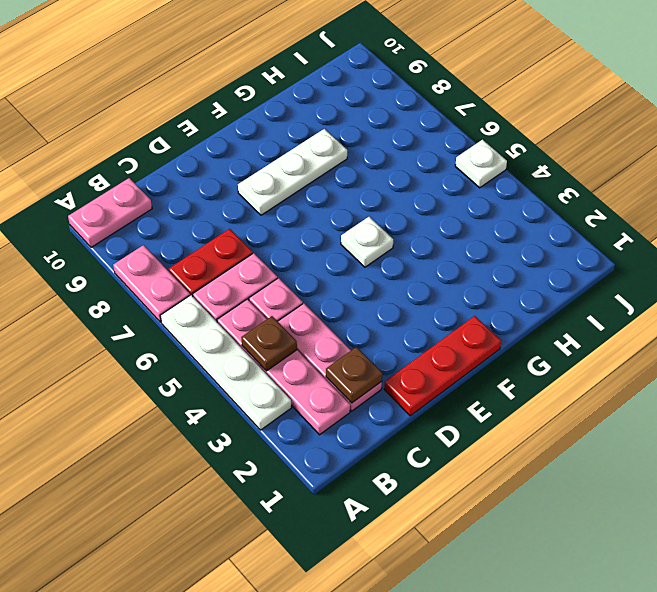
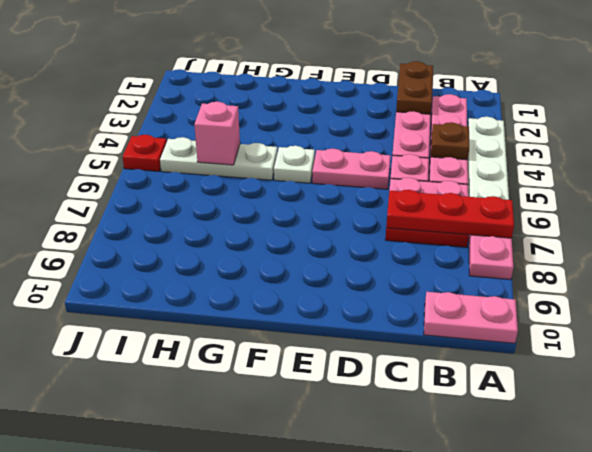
brown plate C2 level 2 -> brown plate C1:C2 level 2
red plate D1:F1 level 1 -> red plate A7:C7 level 2
none -> pink plate D5:E5 level 1
white plate E8:G8 level 1 -> white plate G5:I5 level 1
none -> pink brick H5 level 2
white plate J5 level 1 -> red plate J5 level 1

